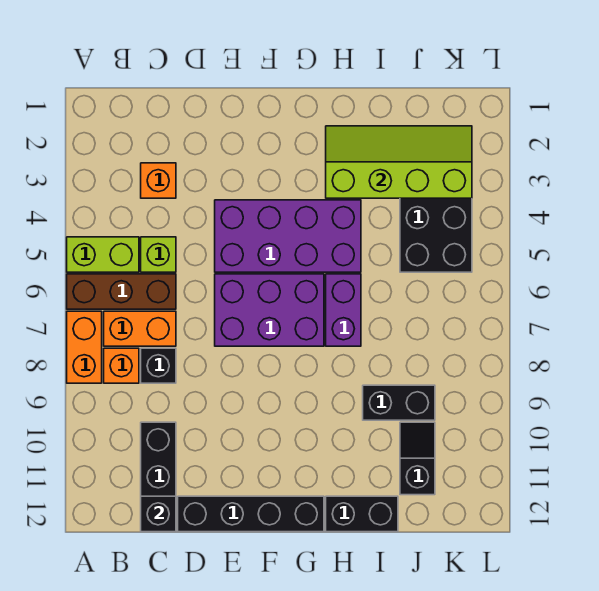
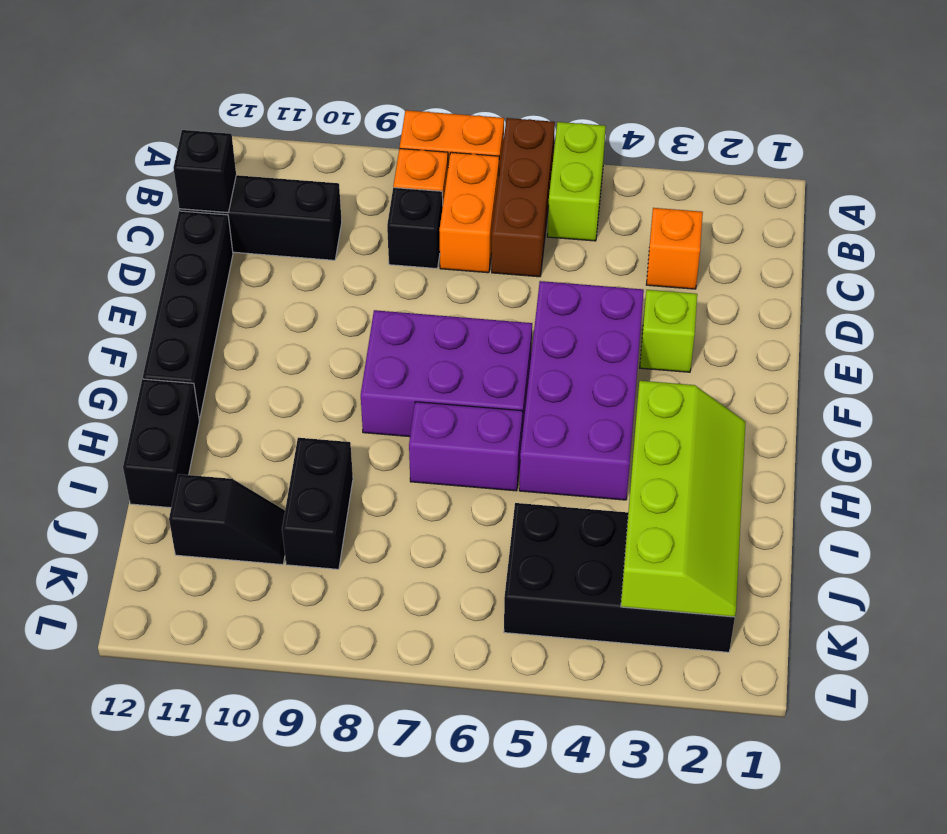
lime brick C5 level 1 -> lime brick E3 level 1
purple brick E6:G7 level 1 -> purple brick F6:G8 level 1

